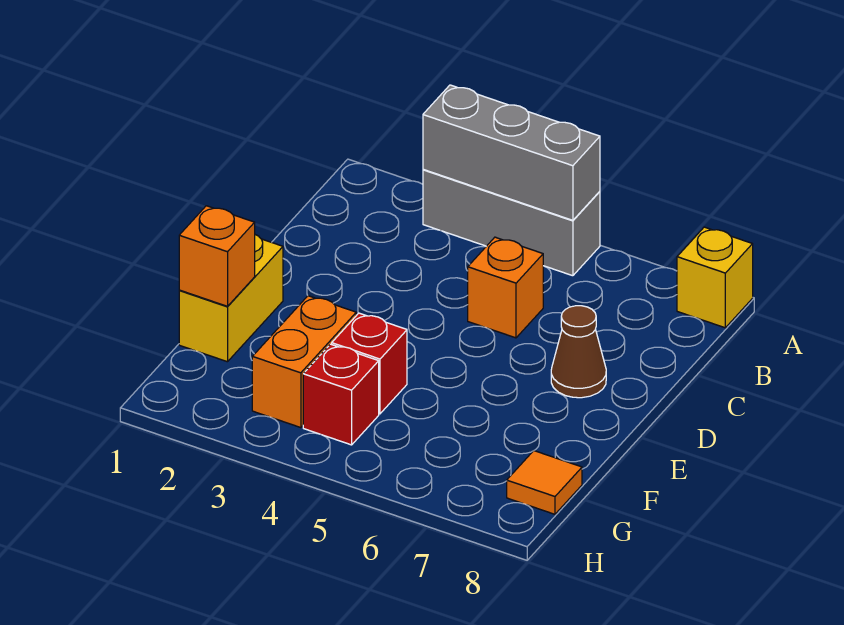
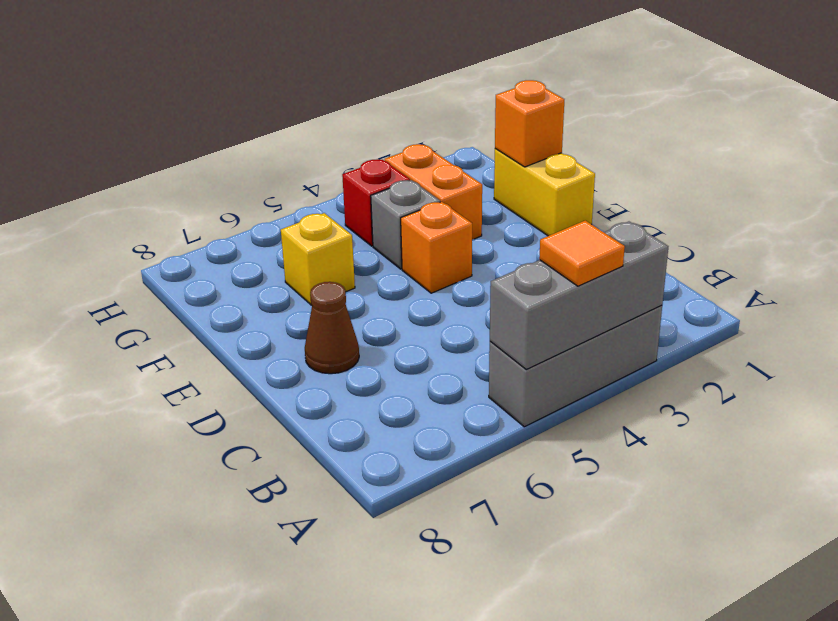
yellow brick A8 level 1 -> yellow brick F6 level 1
orange brick C5 level 1 -> orange brick E4 level 1
red brick F4 level 1 -> grey brick F4 level 1
orange tile G8 level 1 -> orange tile A4 level 3

